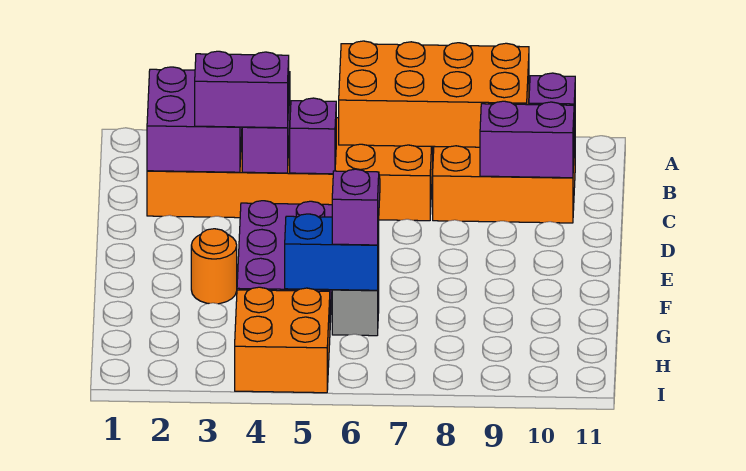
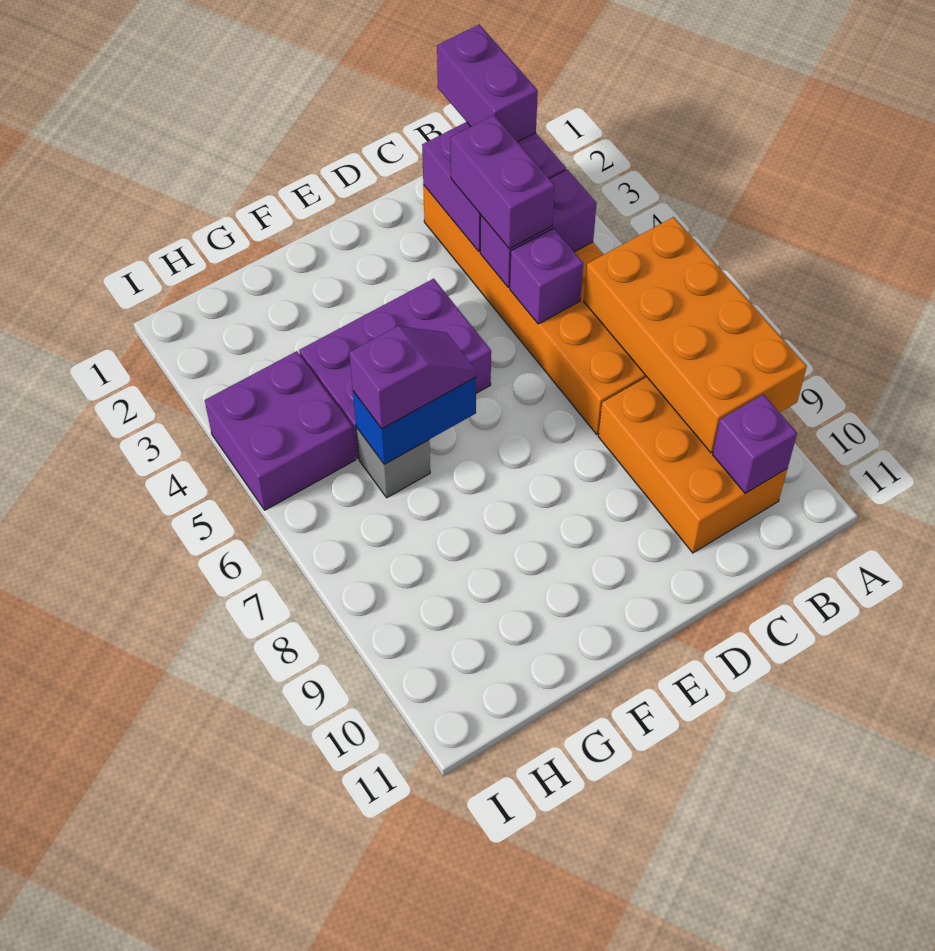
purple brick C9:C10 level 2 -> purple brick B1:B2 level 3
orange round brick F3 level 1 -> none
blue brick G5:G6 level 2 -> blue brick F6:G6 level 2
orange brick H4:I5 level 1 -> purple brick H4:I5 level 1

